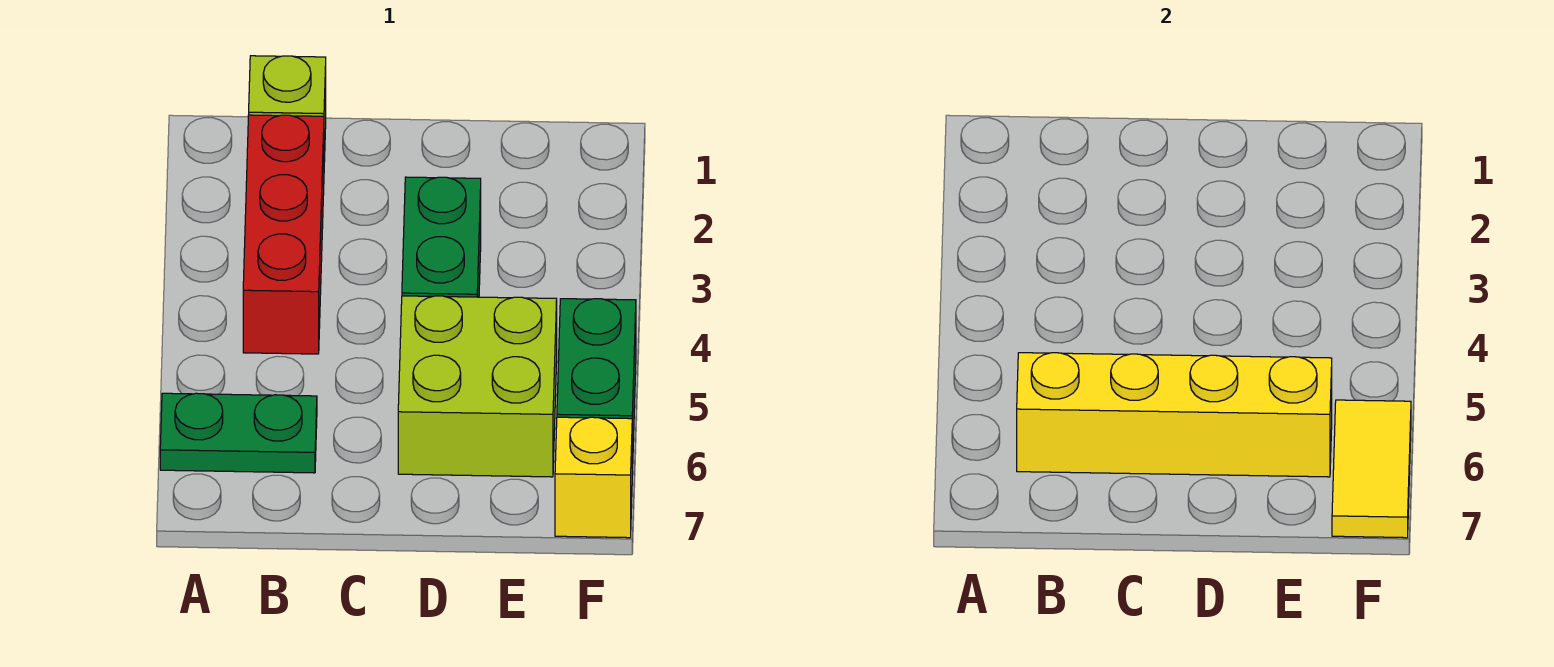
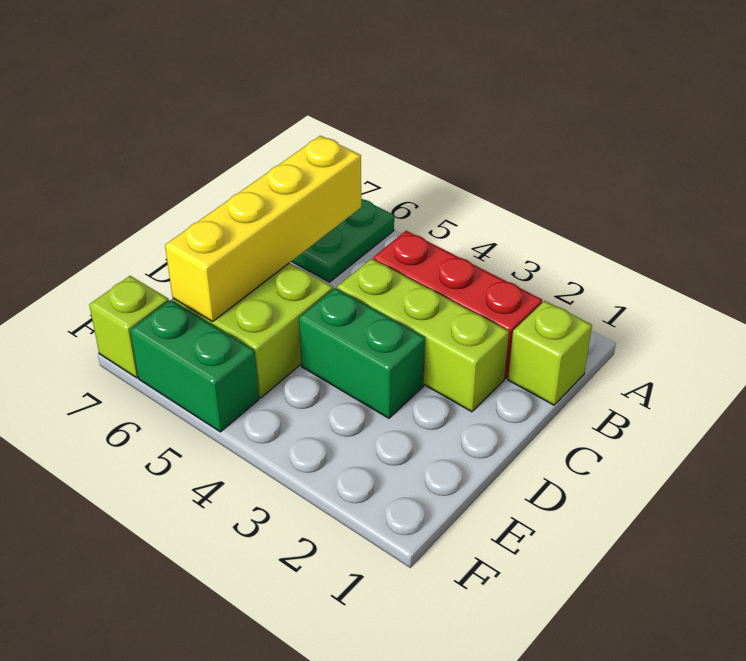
none -> lime brick C2:C4 level 1
yellow tile F6:F7 level 2 -> none
yellow brick F7 level 1 -> lime brick F7 level 1

